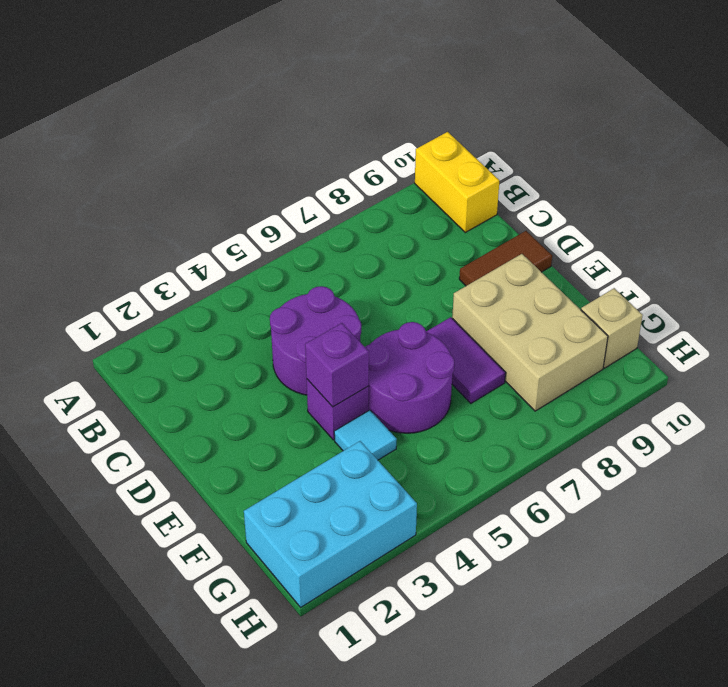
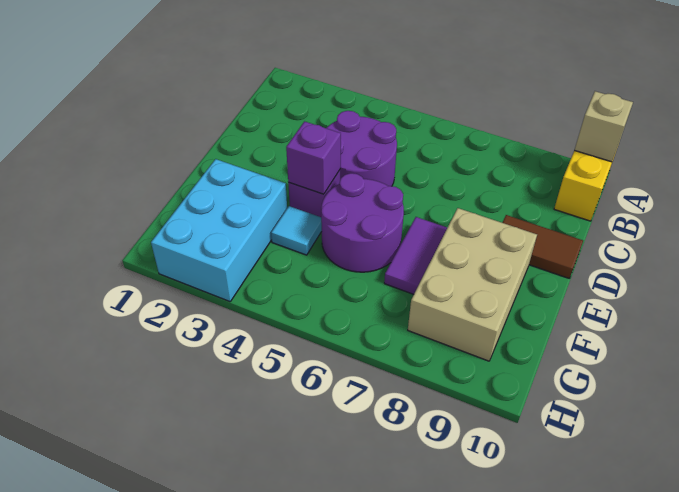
cyan brick G1:H3 level 1 -> cyan brick F2:H3 level 1
tan brick G10 level 1 -> tan brick A10 level 2

